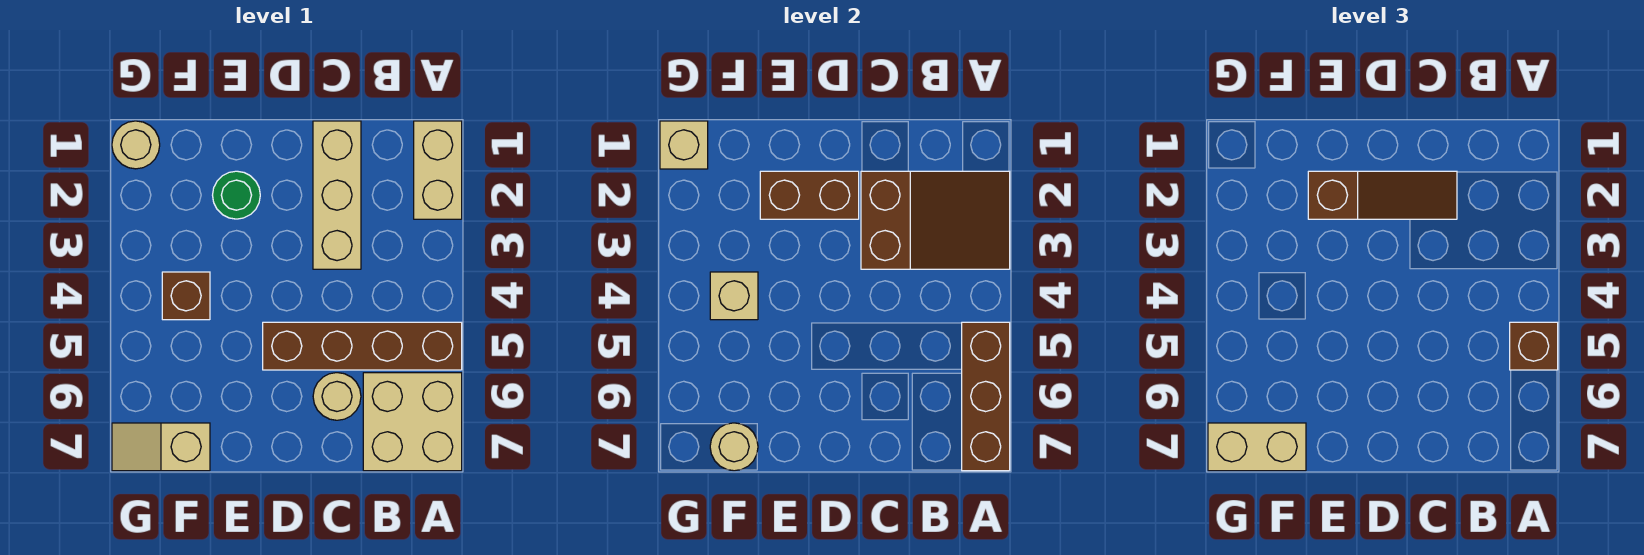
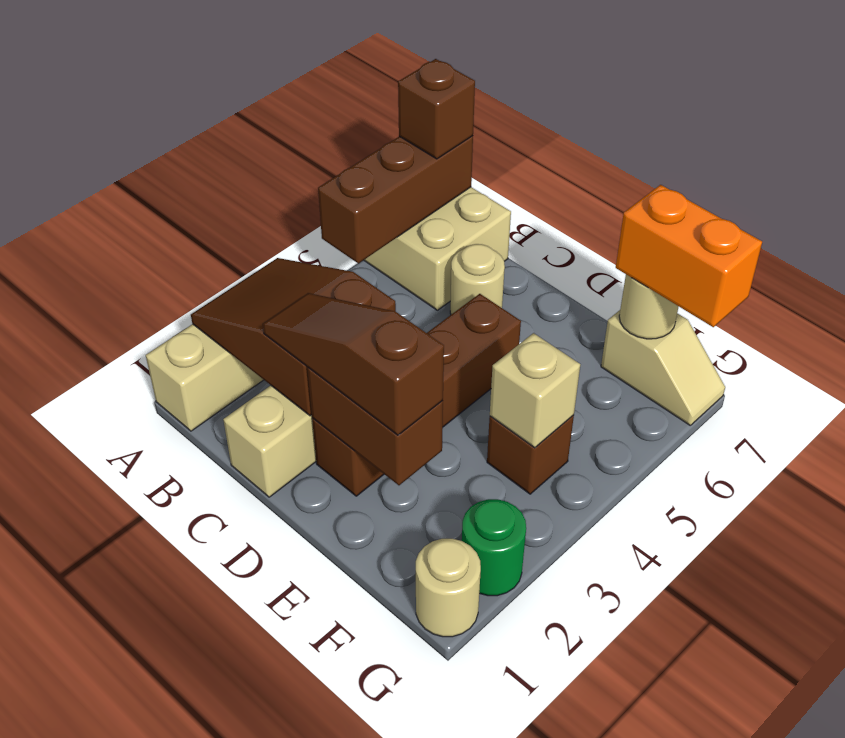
brown brick A5:D5 level 1 -> brown brick D2:D5 level 1
brown brick A5 level 3 -> brown brick A7 level 3
green round brick E2 level 1 -> green round brick G2 level 1
tan brick F7:G7 level 3 -> orange brick F7:G7 level 3
tan brick G1 level 2 -> none

